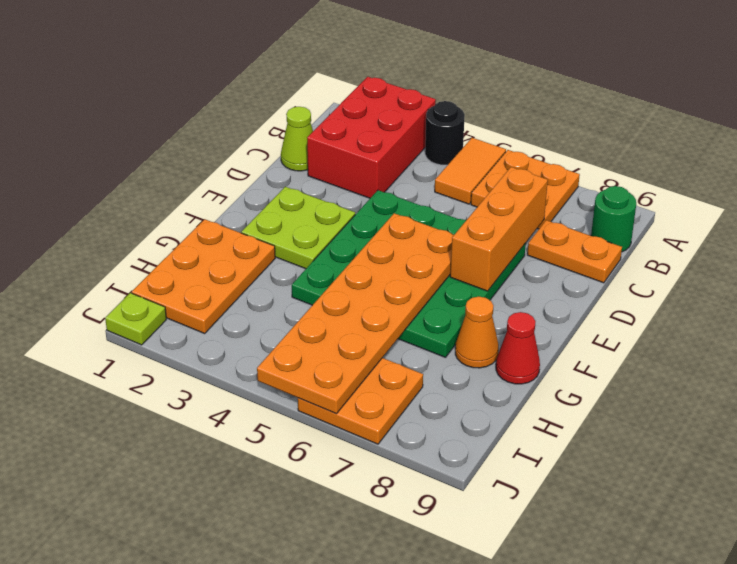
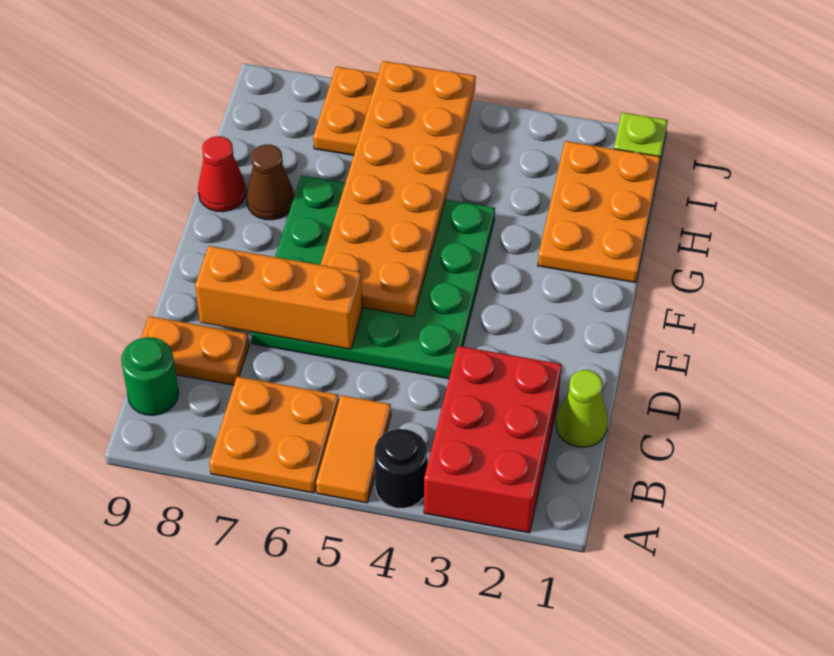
orange brick C7:E7 level 2 -> orange brick D6:D8 level 2
lime plate E2:F3 level 1 -> none
orange cone G8 level 1 -> brown cone G8 level 1

